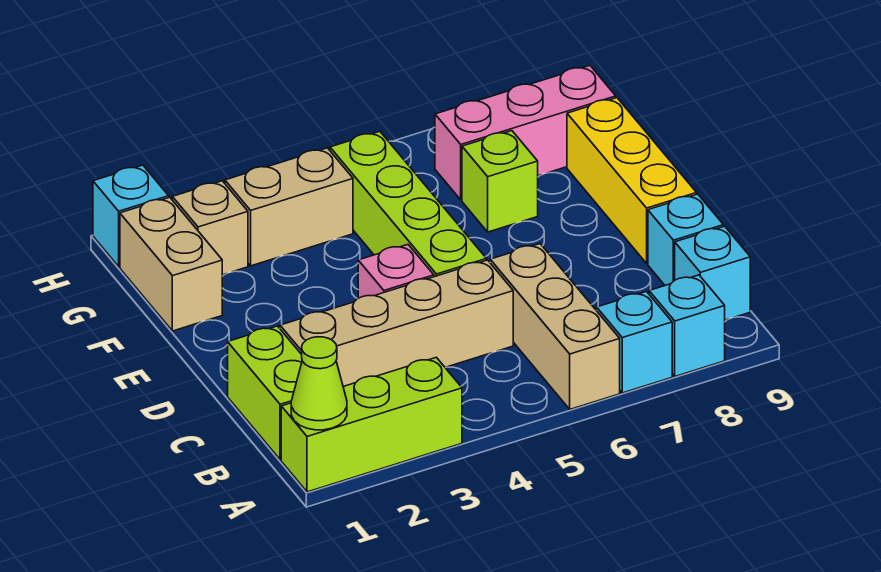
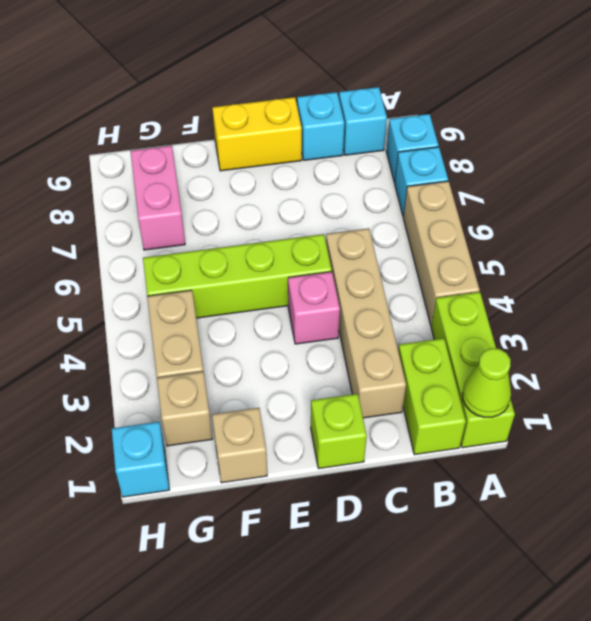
tan brick A6:C6 level 1 -> tan brick A4:A6 level 1
lime brick B1:C1 level 1 -> lime brick B1:B2 level 1
yellow brick D9:F9 level 1 -> yellow brick D9:E9 level 1
tan brick F1:G1 level 1 -> tan brick F1 level 1
lime brick F7 level 1 -> lime brick D1 level 1
pink brick G7:G9 level 1 -> pink brick G7:G8 level 1

